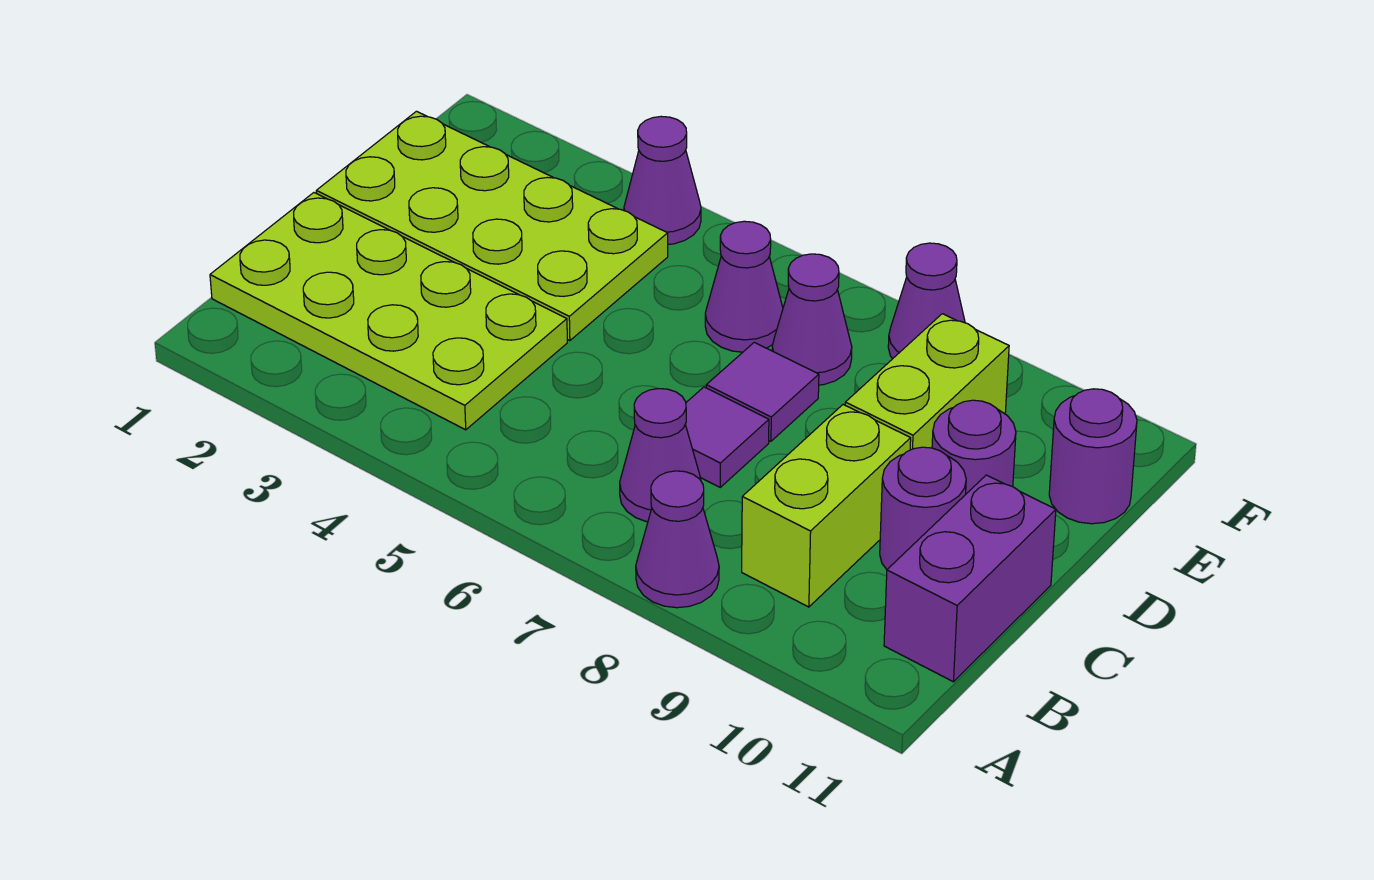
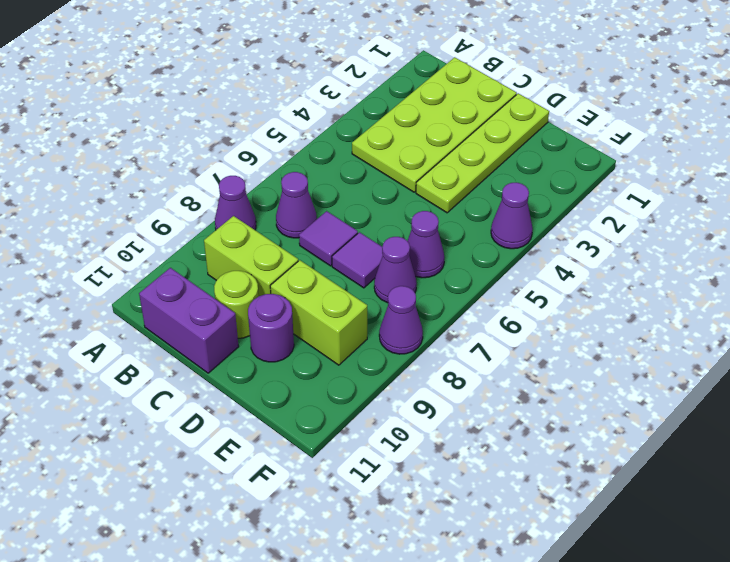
purple round brick C10 level 1 -> lime round brick C10 level 1
lime plate D1:E4 level 1 -> lime plate D1:D4 level 1
purple round brick E11 level 1 -> none

